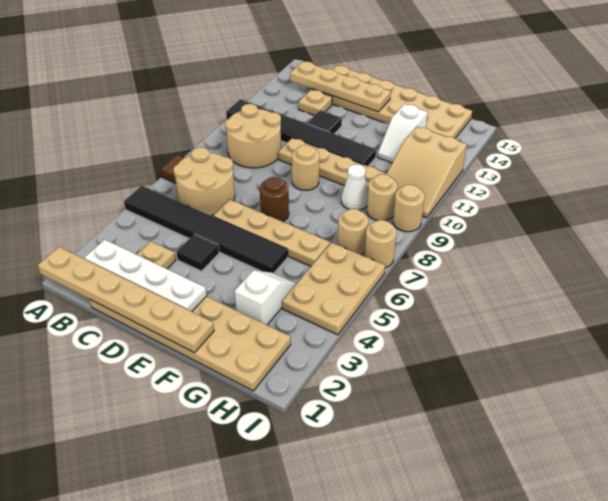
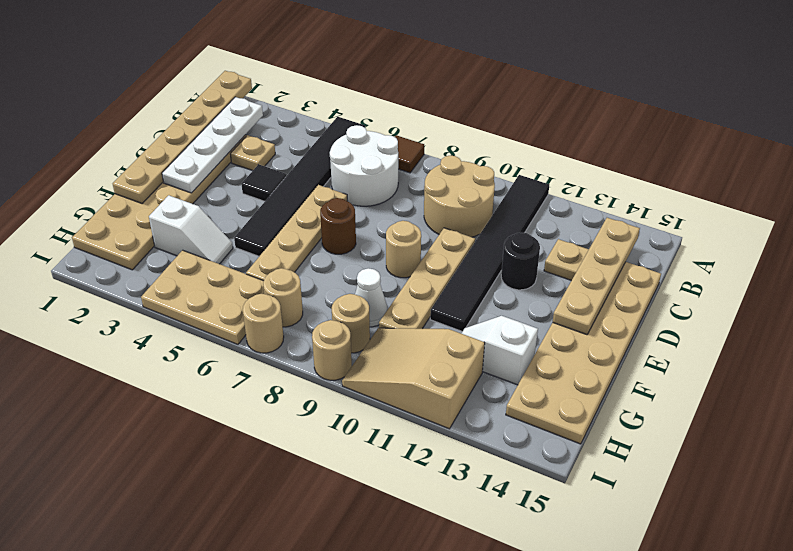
tan round brick B6:C7 level 1 -> white round brick B6:C7 level 1
black tile D12 level 1 -> black round brick D12 level 1

